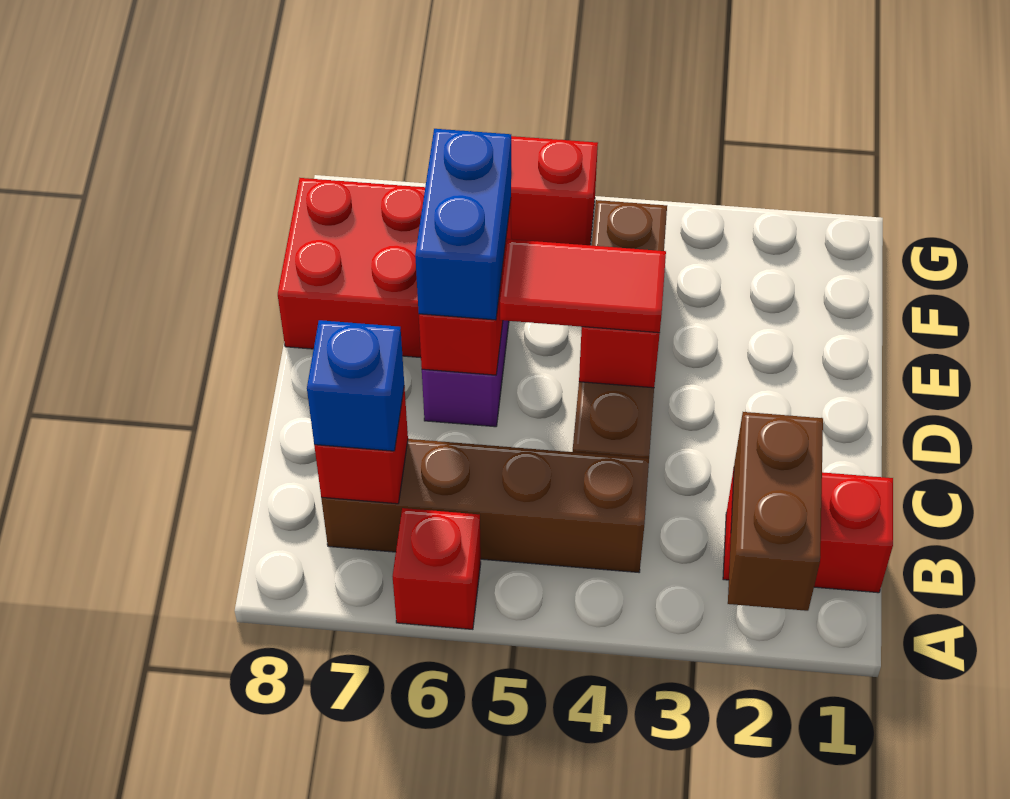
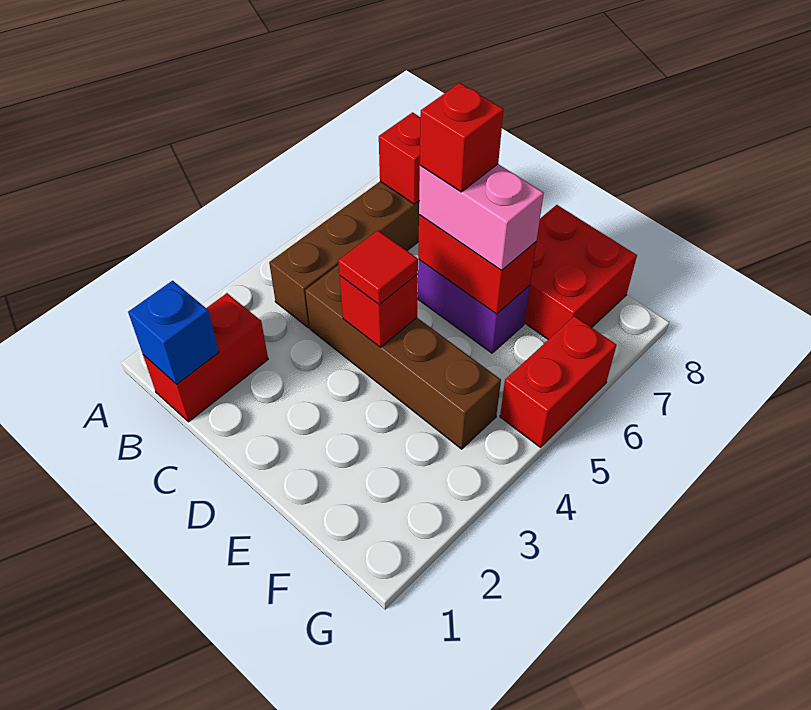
brown brick A2:B2 level 2 -> none
red brick A6 level 1 -> red brick D6 level 4
blue brick B7 level 3 -> blue brick B1 level 2
red tile D4:D5 level 3 -> red tile D4 level 3
blue brick D6:E6 level 3 -> pink brick D6:E6 level 3

